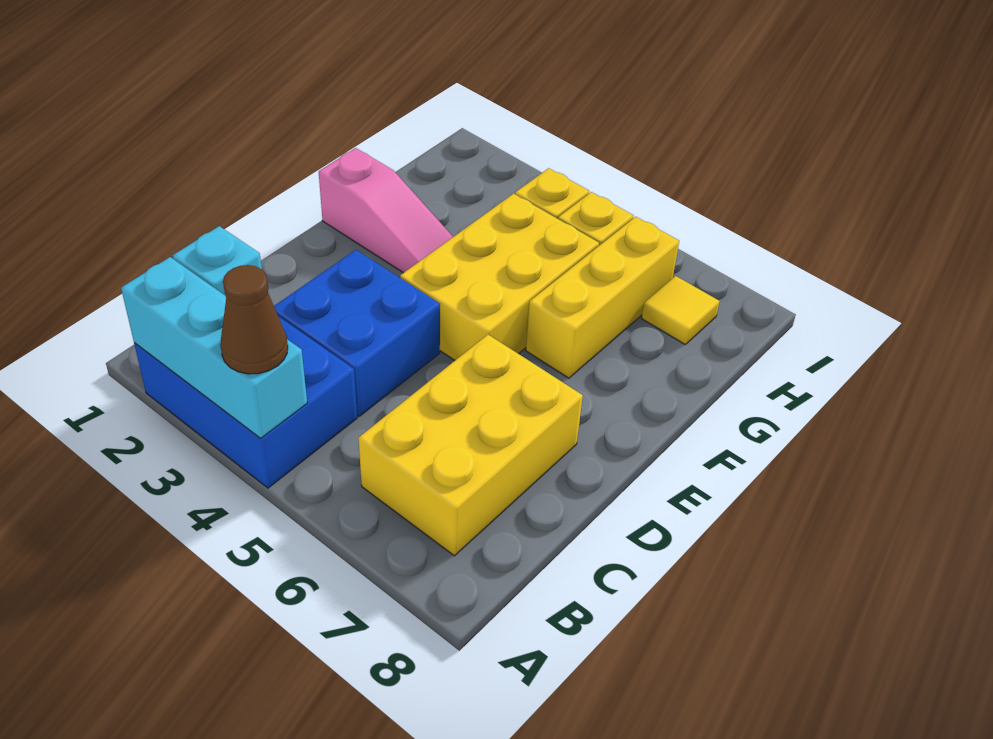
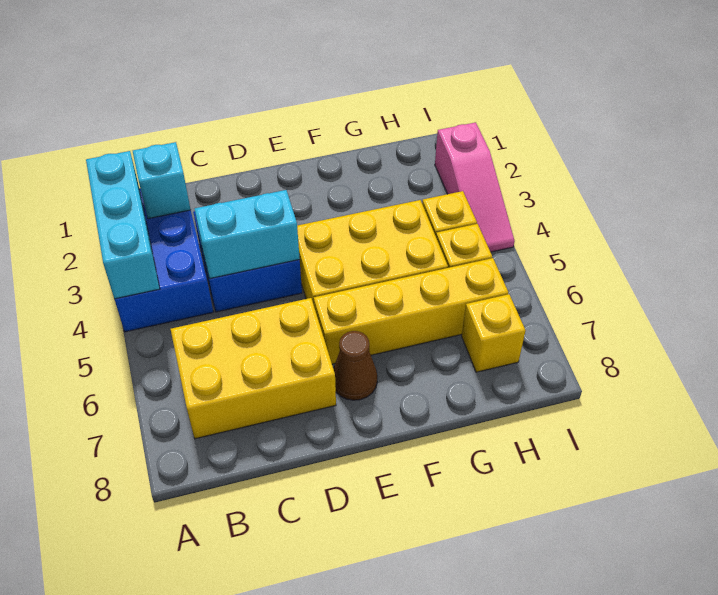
brown cone A4 level 3 -> brown cone E7 level 1
none -> cyan brick C4:D4 level 2
pink slope F1:F3 level 1 top 1 -> pink slope I2:I4 level 1 top 2
yellow brick F6:H6 level 1 -> yellow brick E6:H6 level 1
yellow tile H7 level 1 -> yellow brick H7 level 1

